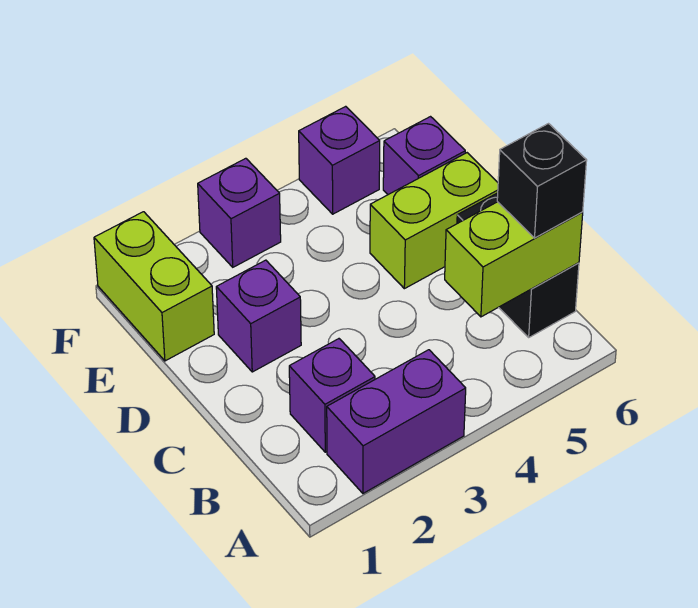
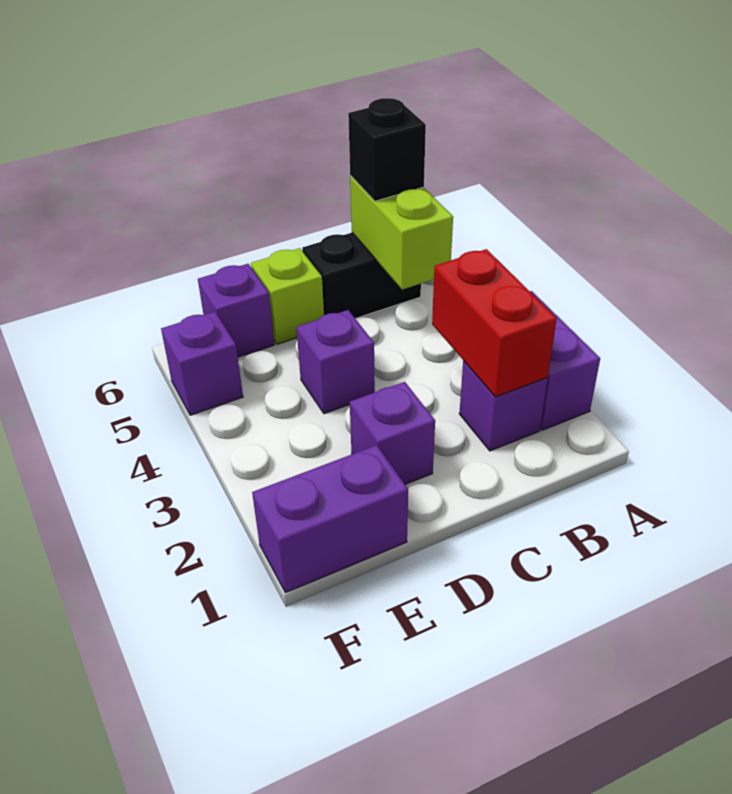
none -> red brick B2:B3 level 2
lime brick D5:D6 level 1 -> lime brick D6 level 1
lime brick E1:F1 level 1 -> purple brick E1:F1 level 1
purple brick F3 level 1 -> purple brick D4 level 1

